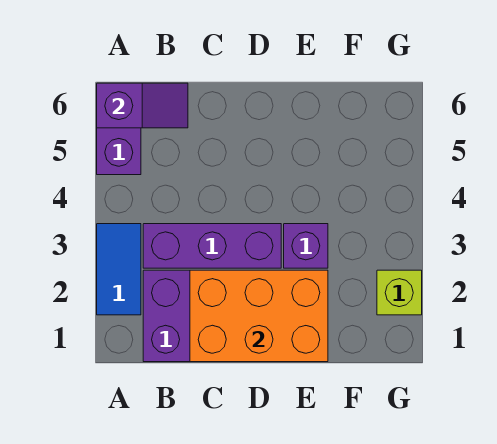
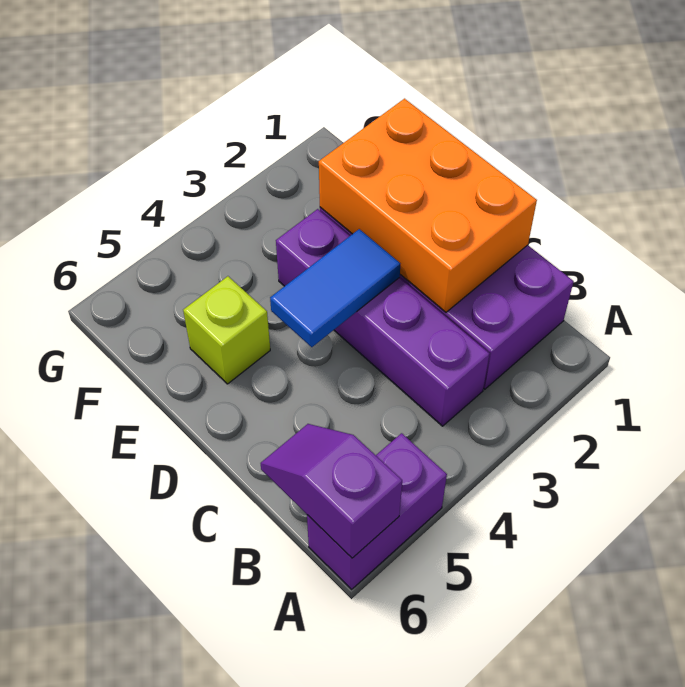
blue tile A2:A3 level 1 -> blue tile D3:D4 level 2
lime brick G2 level 1 -> lime brick E5 level 1

